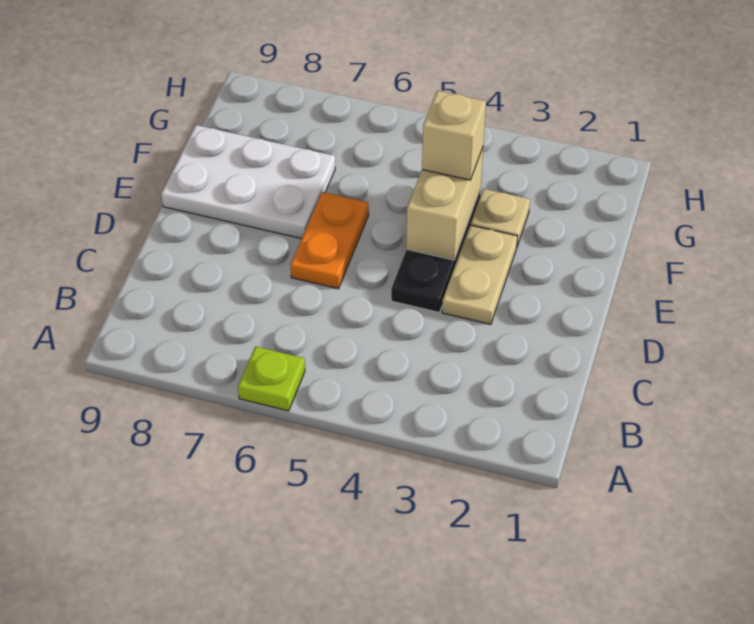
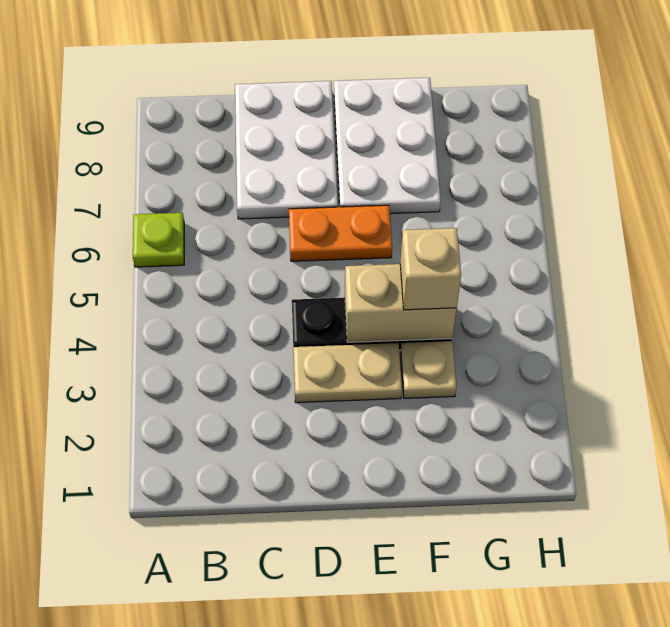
none -> white plate C7:D9 level 1

